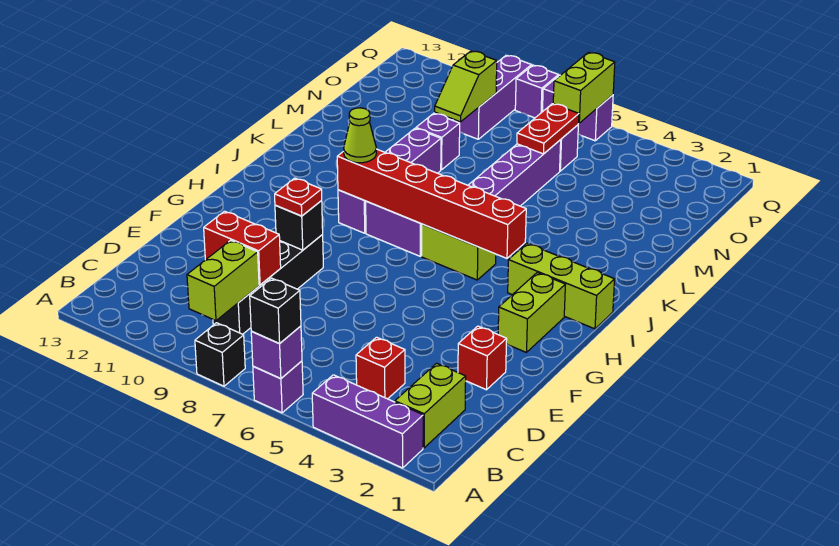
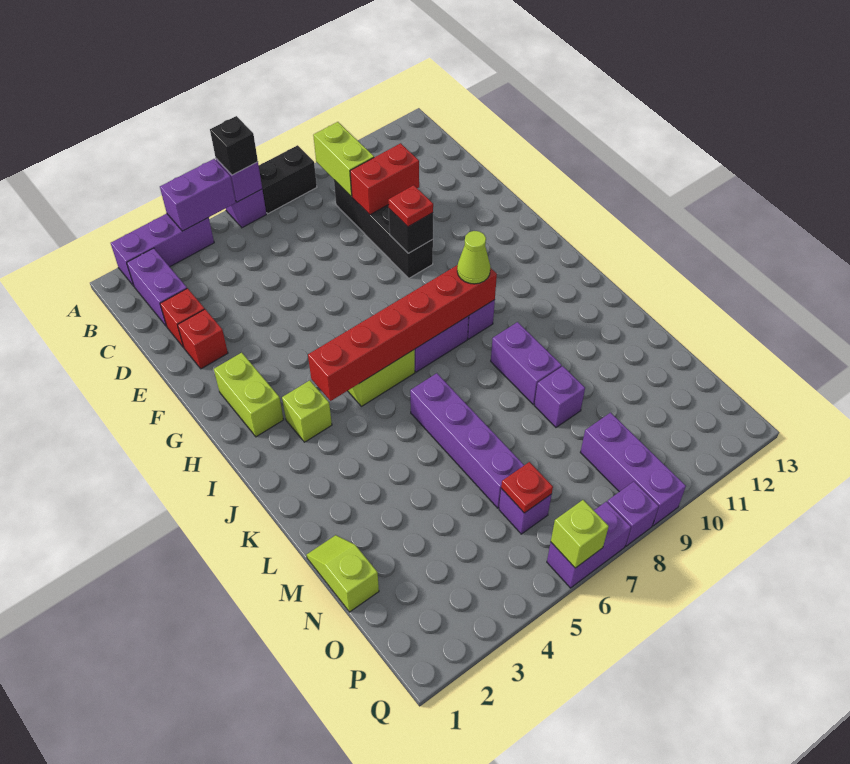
none -> purple brick A4:A5 level 2
black brick A8 level 1 -> black brick A7:A8 level 1
lime brick B2:C2 level 1 -> purple brick B2:C2 level 1
red brick C4 level 1 -> red brick D2 level 1
lime brick I1:I3 level 1 -> lime brick I3 level 1
red plate N6:O6 level 2 -> red plate O6 level 2
lime slope N9:O9 level 2 top O -> lime slope M1:N1 level 1 top N
lime brick P6:Q6 level 2 -> lime brick Q6 level 2

